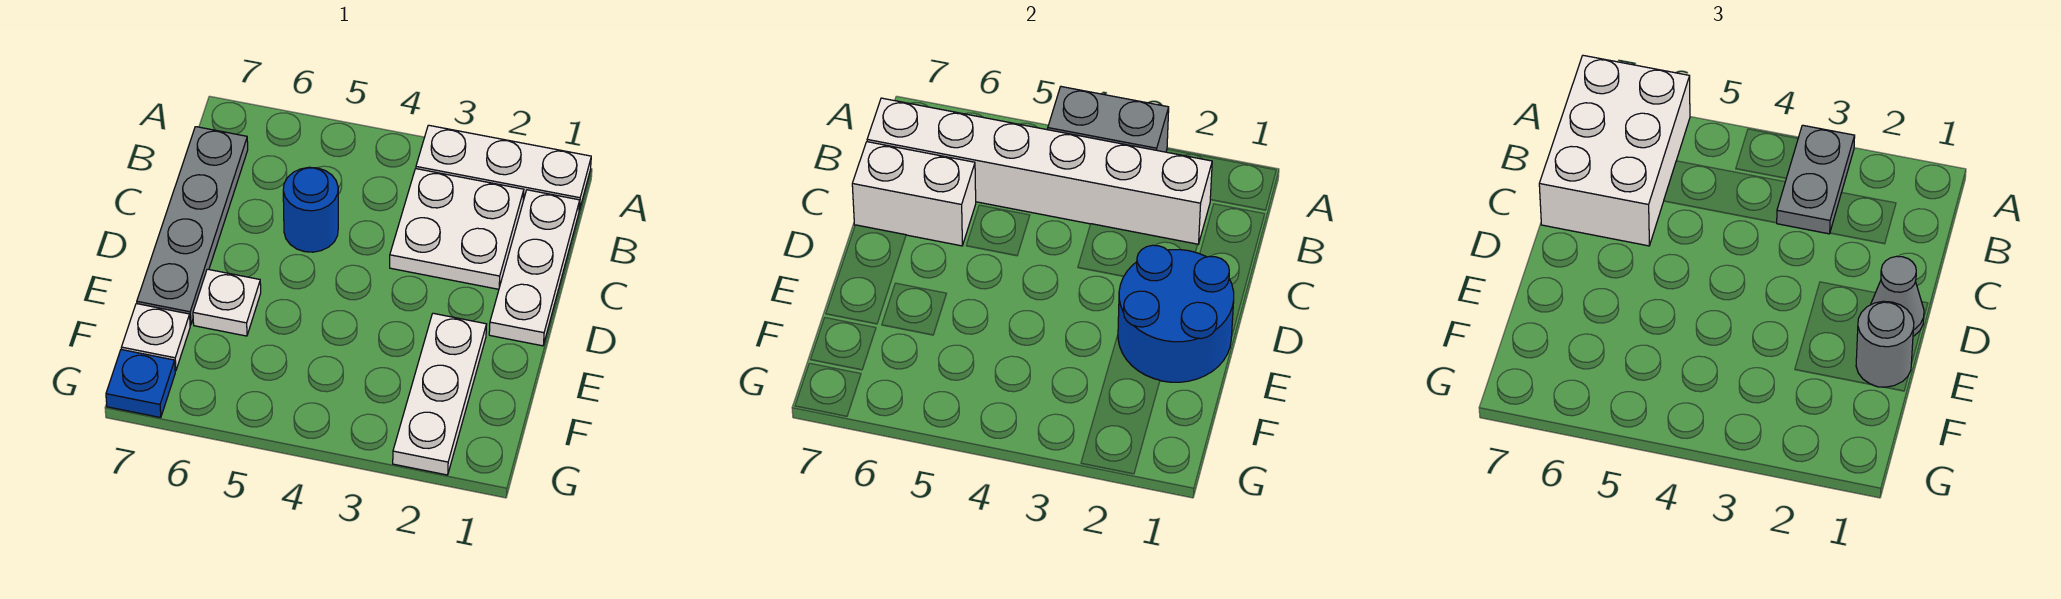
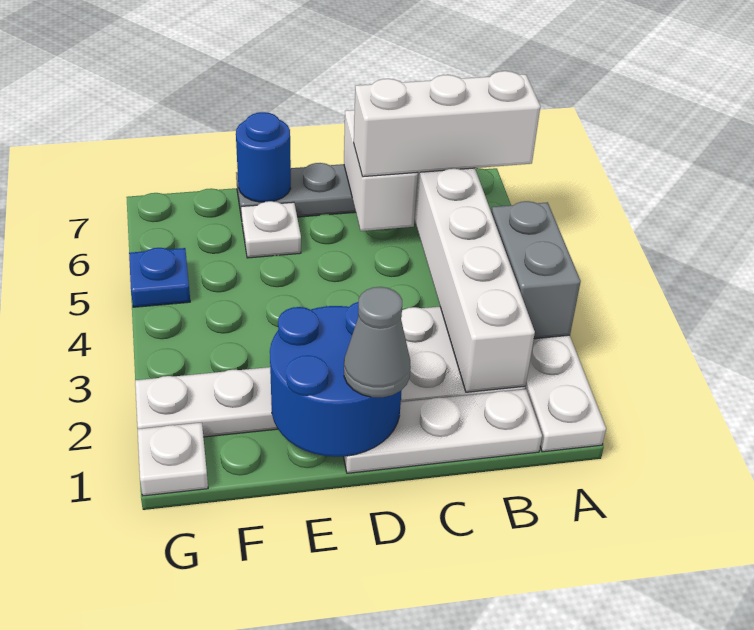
grey plate A3:B3 level 3 -> none
white brick A6:C7 level 3 -> white brick A6:C6 level 3
blue round brick C5 level 1 -> blue round brick E7 level 2
grey round brick E1 level 3 -> none
white plate F7 level 1 -> white plate G1 level 1
blue plate G7 level 1 -> blue plate G5 level 1

